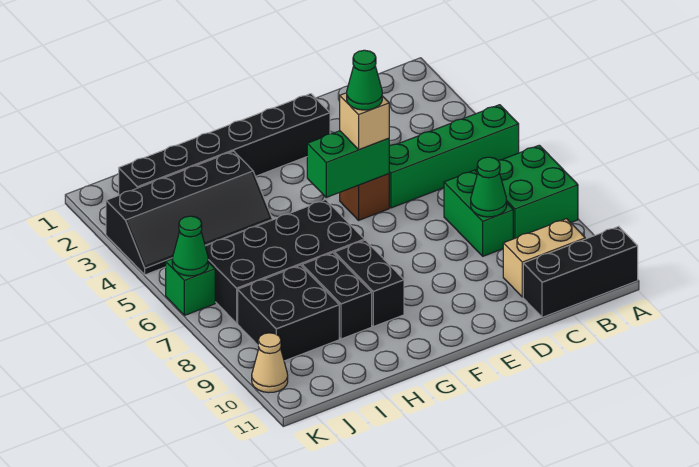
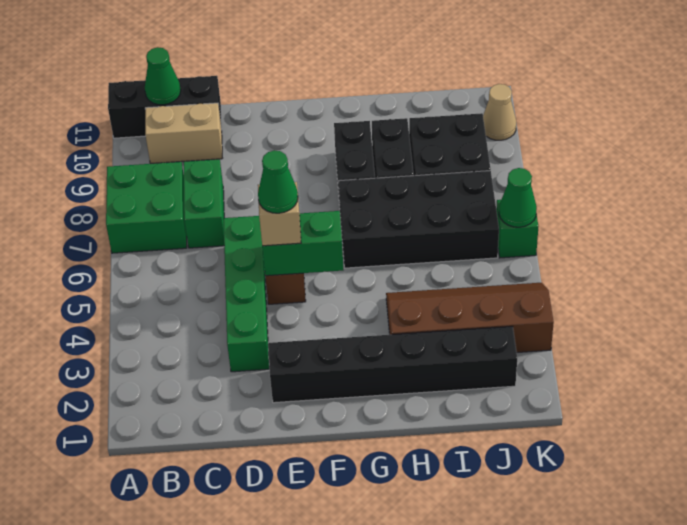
green brick A5:D5 level 1 -> green brick D3:D6 level 1
green cone C8 level 2 -> green cone B11 level 2
black slope H3:K4 level 1 top 3 -> brown slope H3:K4 level 1 top 3

